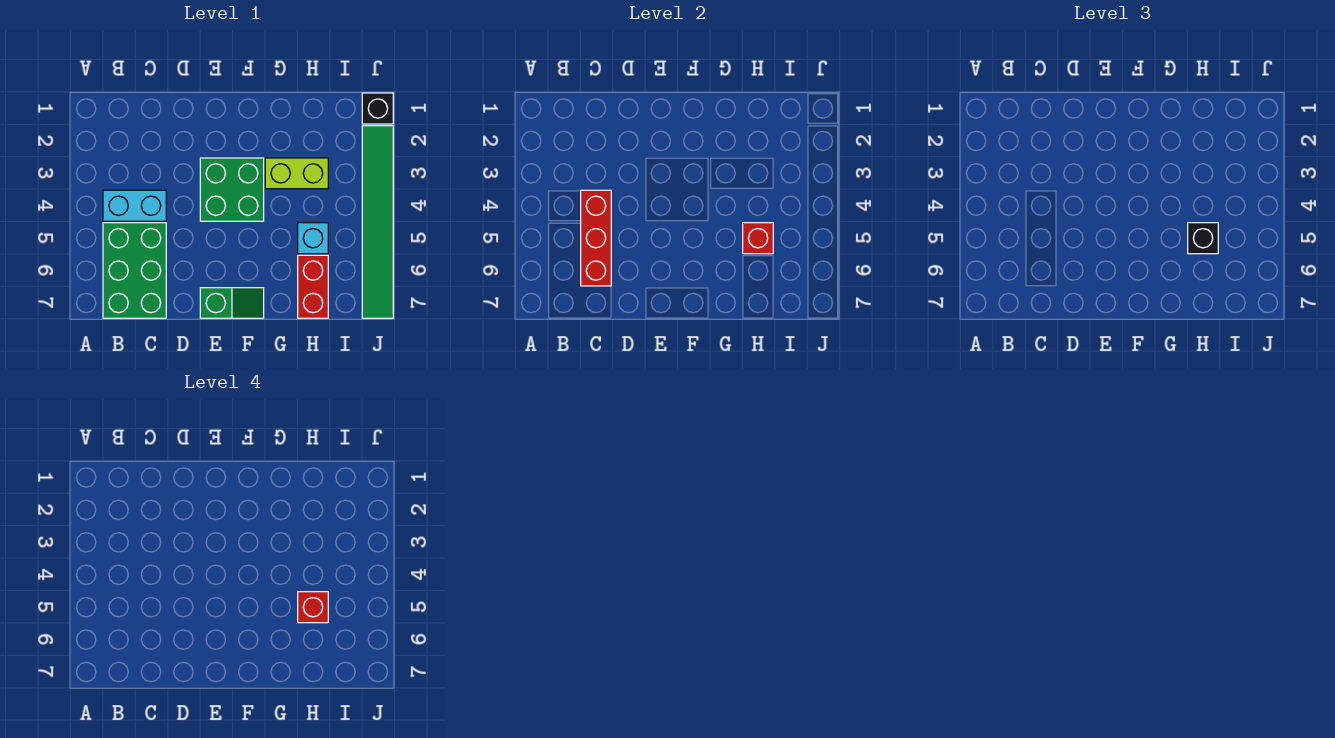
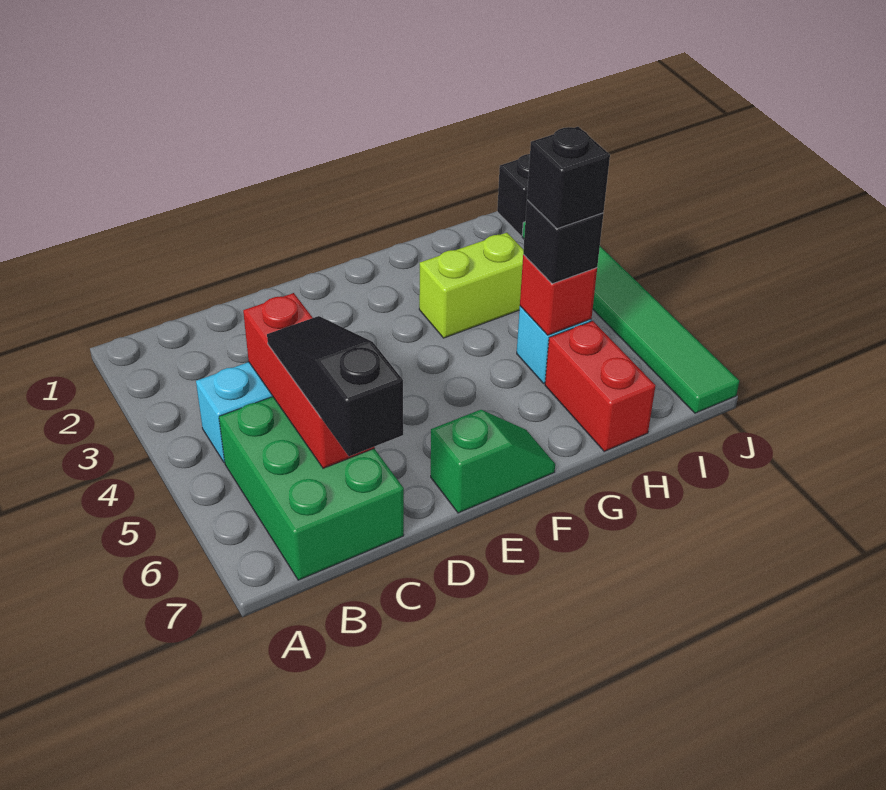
none -> black slope C5:C7 level 3 top 7
green brick E3:F4 level 1 -> none
red brick H5 level 4 -> black brick H5 level 4

